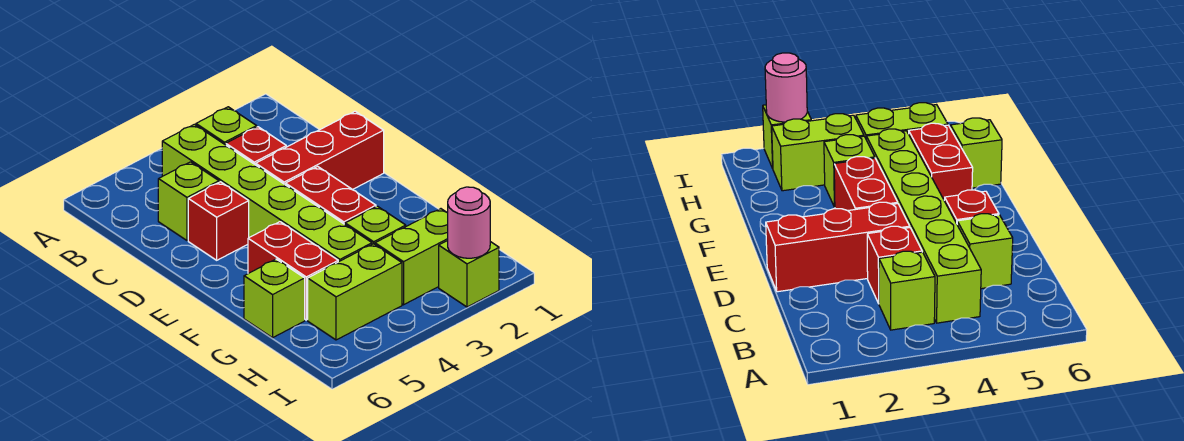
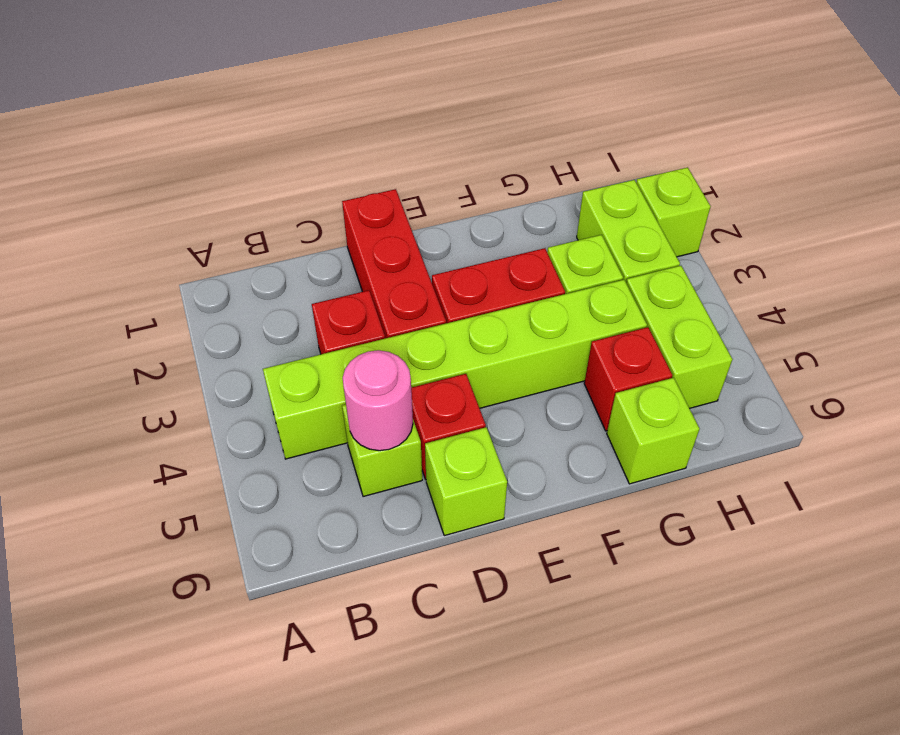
lime brick B3 level 1 -> lime brick D6 level 1
red brick F5:G5 level 1 -> red brick G5 level 1
pink round brick I2 level 2 -> pink round brick C5 level 2

